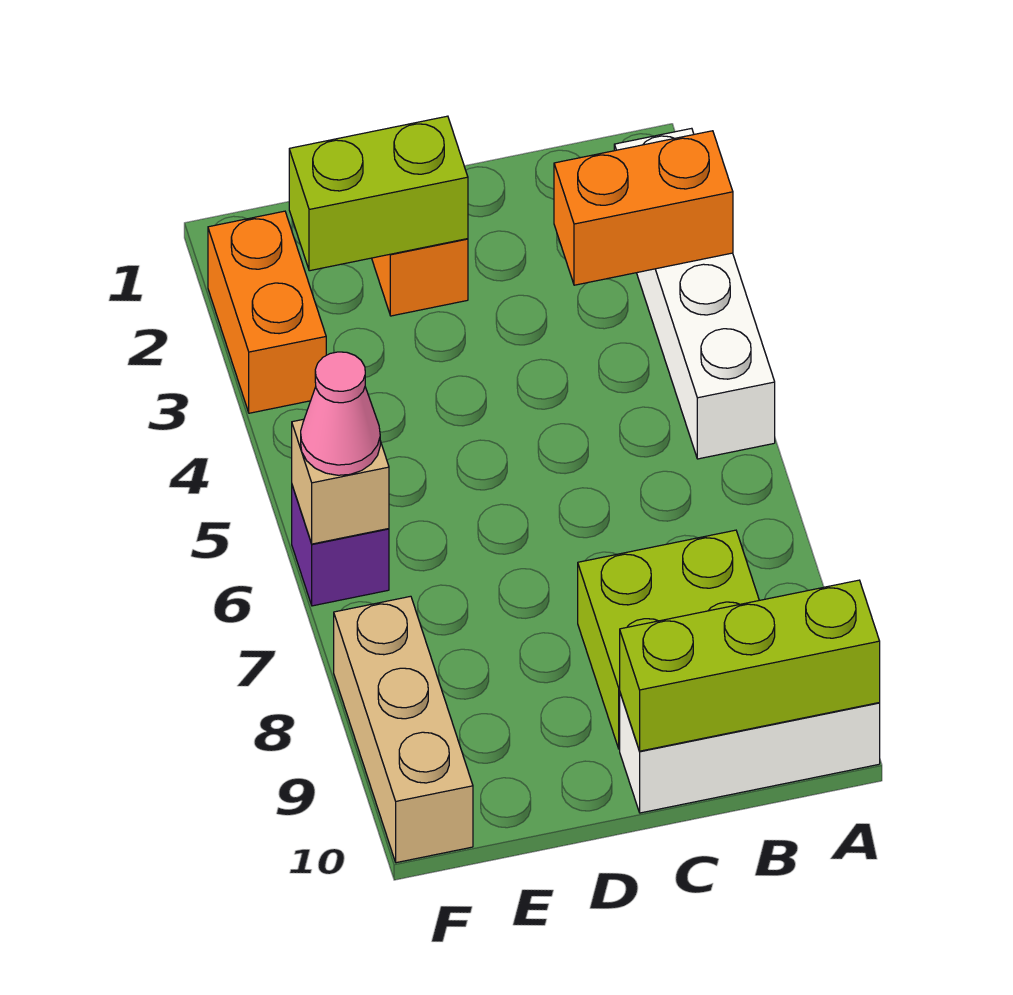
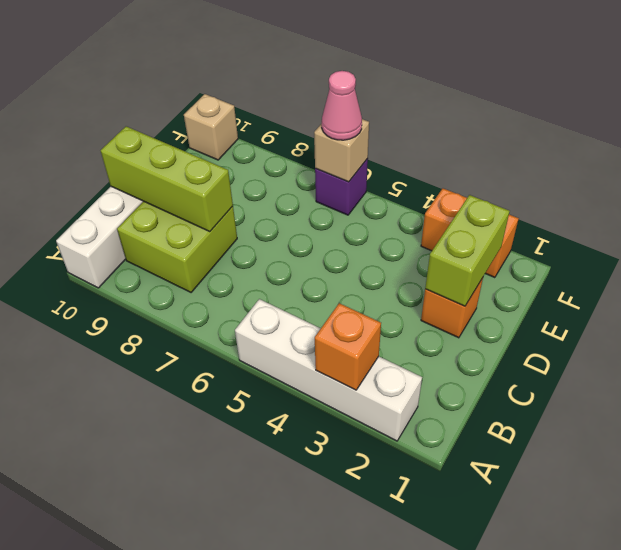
orange brick A3:B3 level 2 -> orange brick A3 level 2
lime brick A10:C10 level 2 -> lime brick C8:C10 level 2
tan brick F8:F10 level 1 -> tan brick F10 level 1

